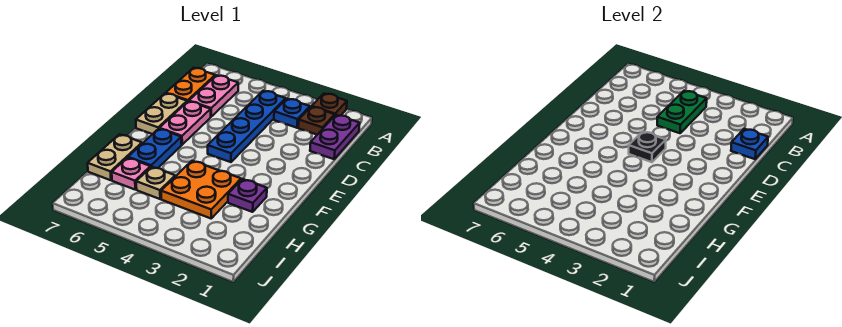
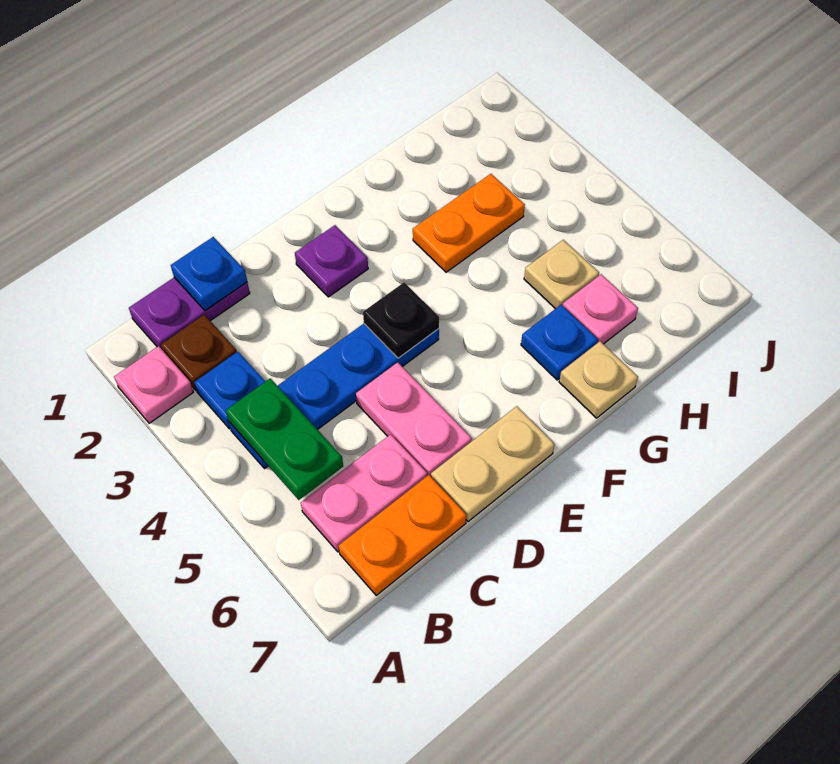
brown plate A2 level 1 -> pink plate A2 level 1
green plate B4:C4 level 2 -> green plate B4:B5 level 2
pink plate D6:E6 level 1 -> pink plate D5:D6 level 1
blue plate F6:G6 level 1 -> blue plate G6 level 1
purple plate G2 level 1 -> purple plate E2 level 1
orange plate G3:H4 level 1 -> orange plate G3:H3 level 1
tan plate G7:H7 level 1 -> tan plate G7 level 1

